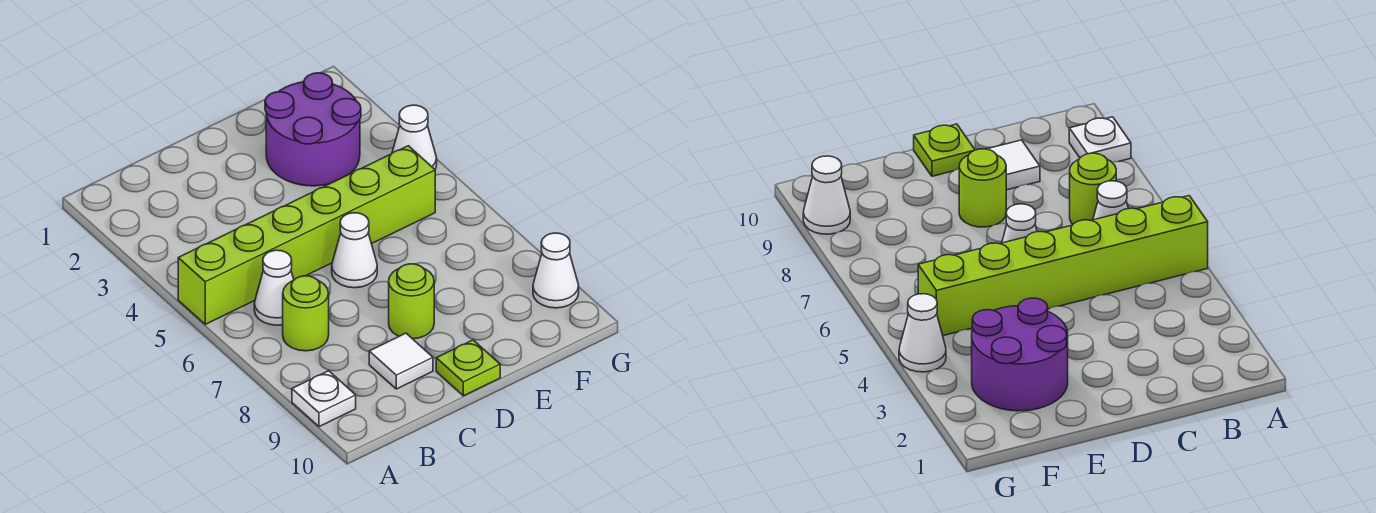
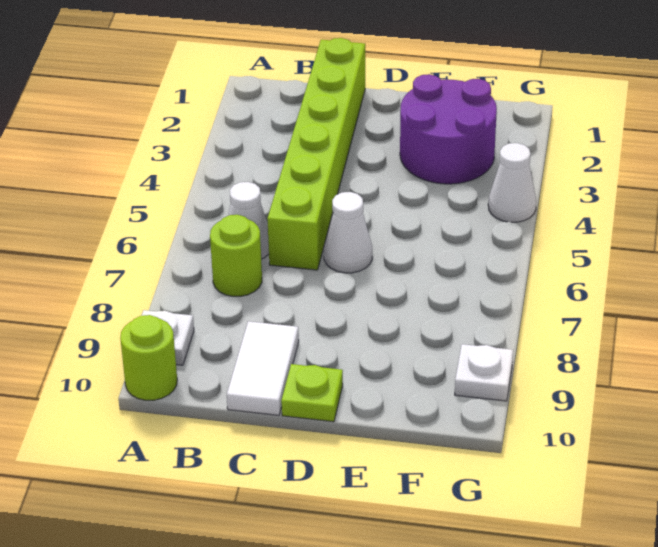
lime brick A5:F5 level 1 -> lime brick C1:C6 level 1
white tile C9 level 1 -> white tile C9:C10 level 1
lime round brick D8 level 1 -> lime round brick A10 level 1
white cone G9 level 1 -> white plate G9 level 1

